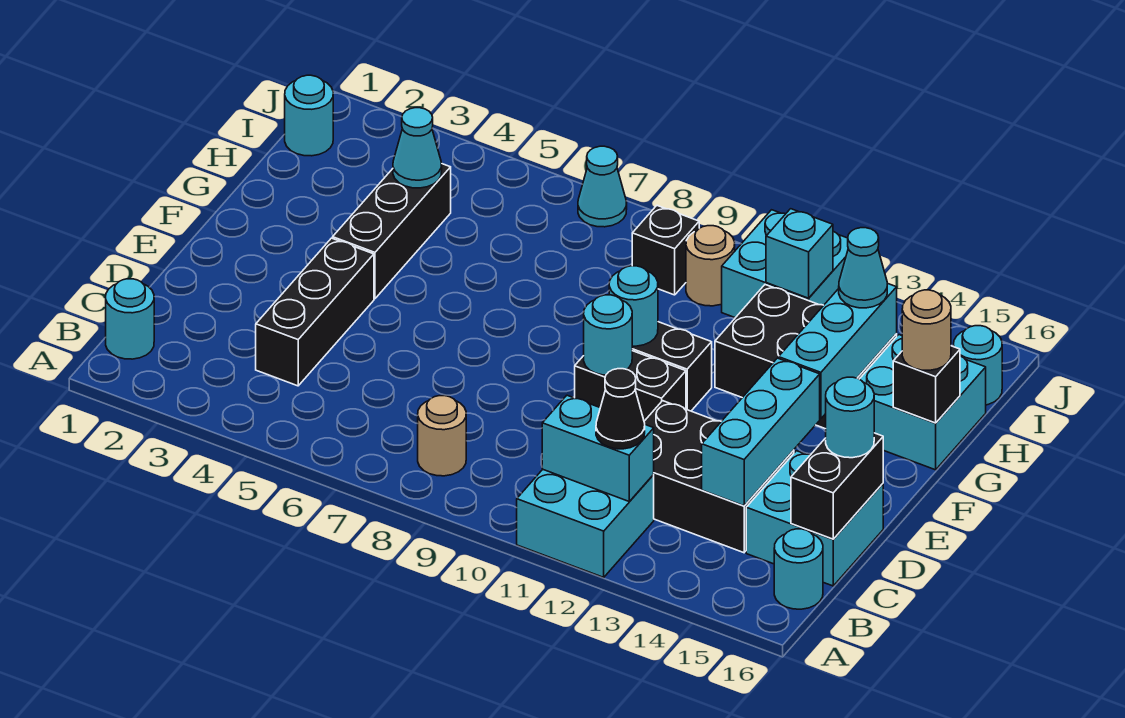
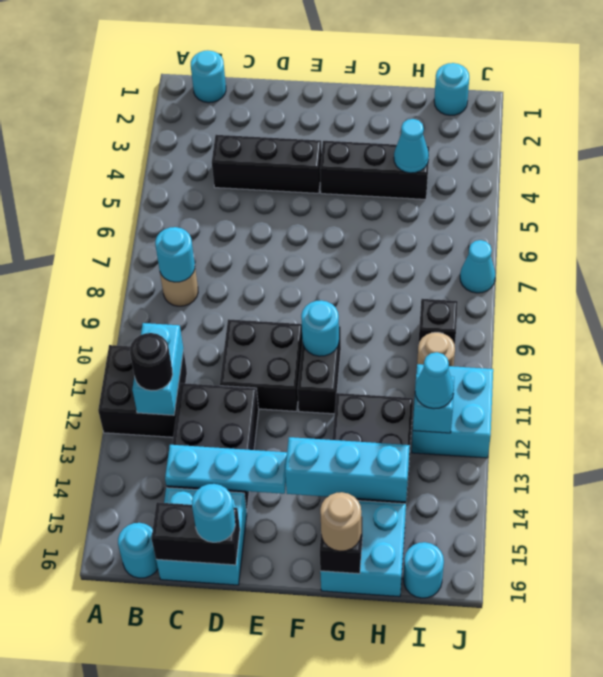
cyan brick A11:B12 level 1 -> black brick A11:B12 level 1
black cone B12 level 3 -> black round brick B12 level 3
cyan brick C14:E14 level 2 -> cyan plate C14:E14 level 2
black brick E10:E11 level 1 -> black brick D10:E11 level 1
cyan round brick E10 level 2 -> cyan round brick B8 level 2
cyan cone H14 level 3 -> cyan cone I12 level 3

